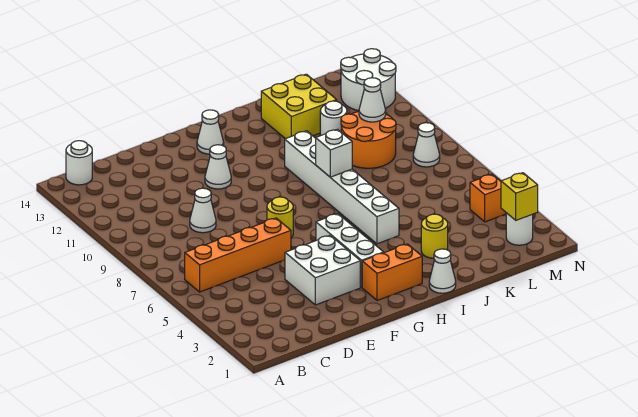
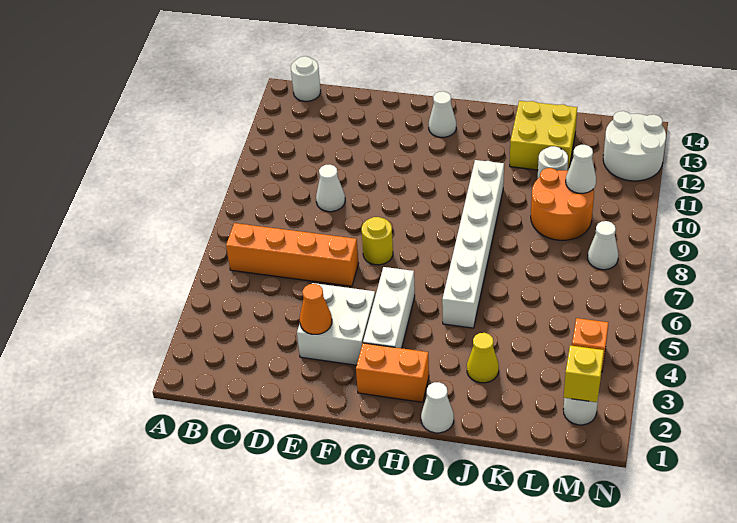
none -> orange cone E3 level 2
white cone F11 level 1 -> none
white brick I8 level 2 -> none
yellow round brick J3 level 1 -> yellow cone J3 level 1

